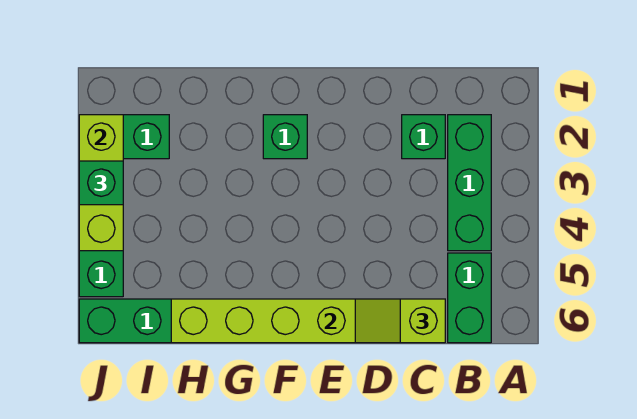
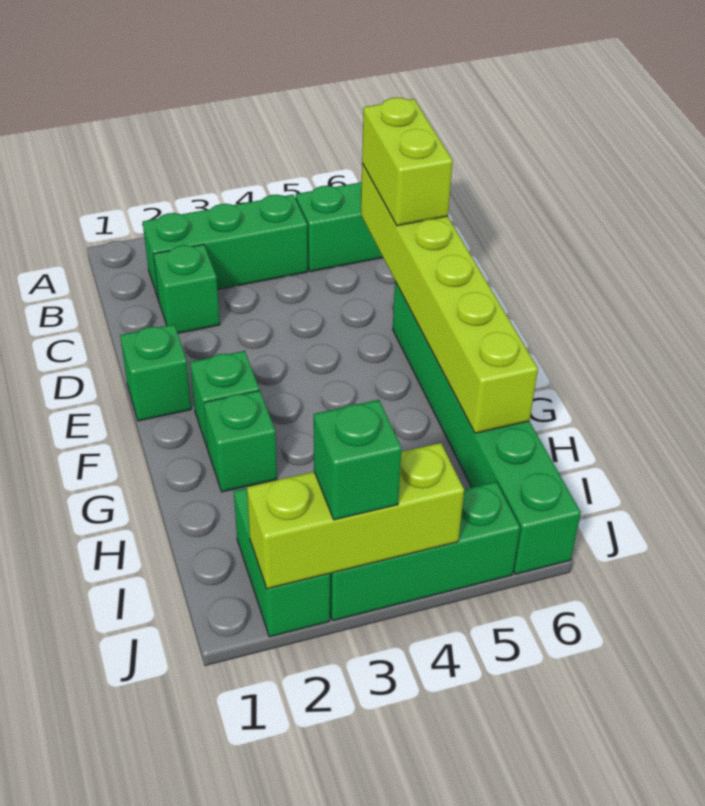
lime slope C6:D6 level 3 top C -> lime brick C6:D6 level 3
none -> green brick E1 level 1
none -> green brick G2 level 1

